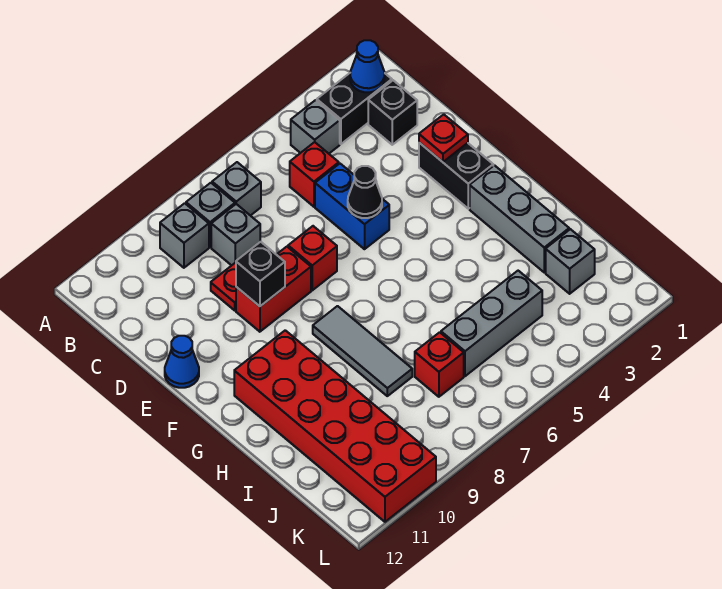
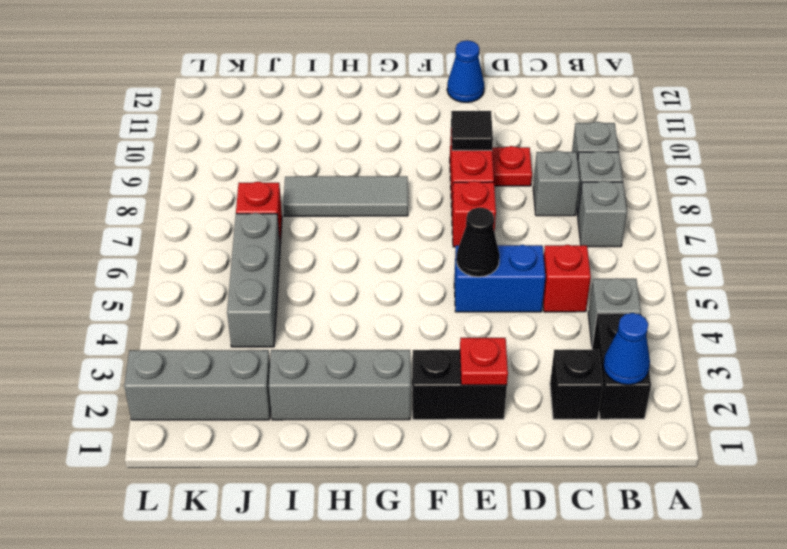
black brick E9 level 2 -> black tile E9 level 2
red brick G10:L11 level 1 -> none
grey brick J2 level 1 -> grey brick J2:L2 level 1

